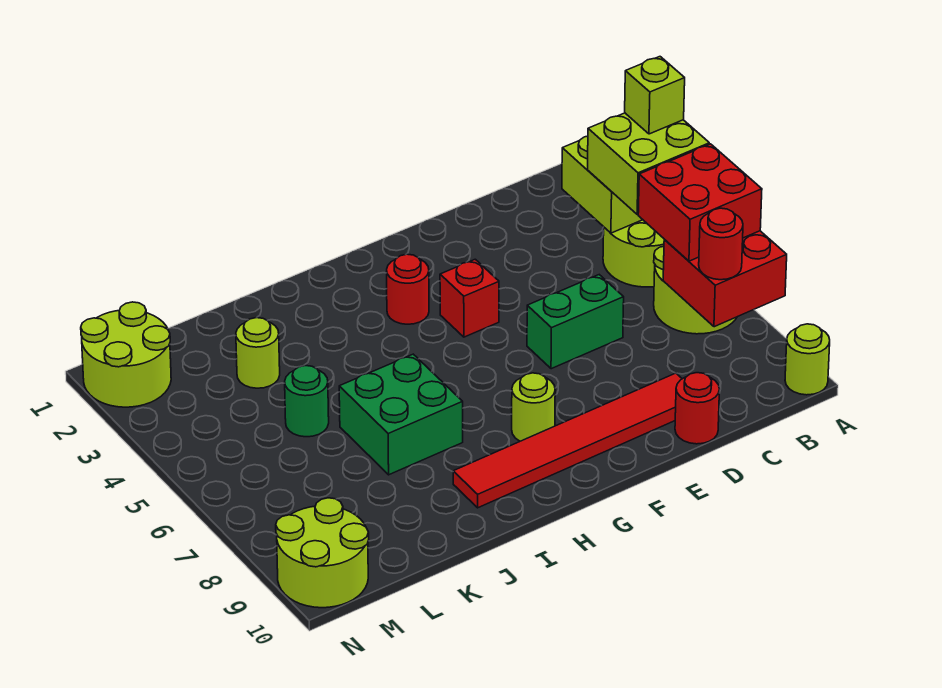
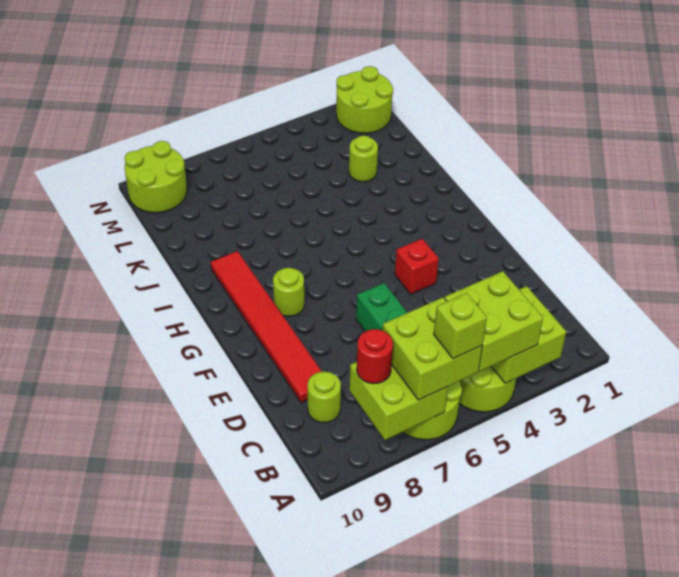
lime brick A4 level 4 -> lime brick A6 level 4
red brick A6:B7 level 3 -> lime brick A6:B7 level 3
red brick A7:B8 level 2 -> lime brick A7:B8 level 2
lime round brick A10 level 1 -> lime round brick C9 level 1
red round brick D10 level 1 -> none
red round brick G3 level 1 -> none
green brick I6:J7 level 1 -> none
green round brick K5 level 1 -> none

